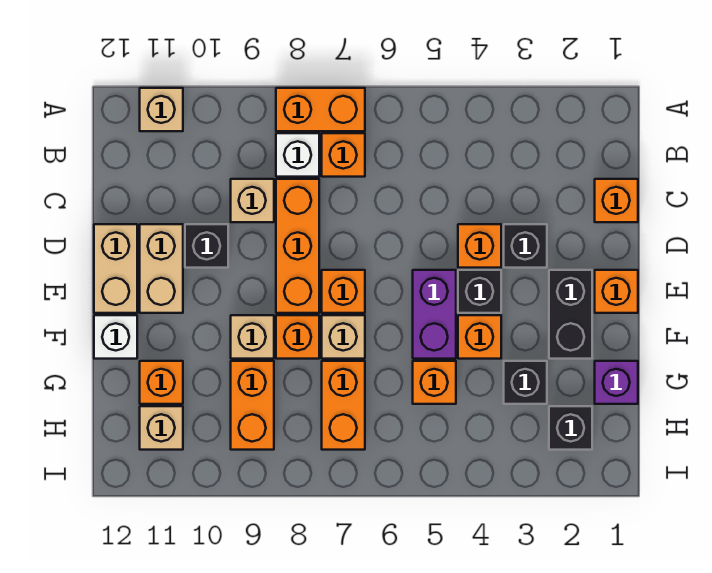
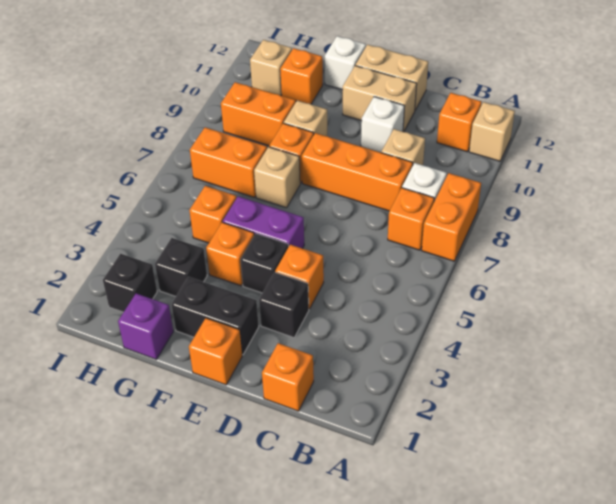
black brick D10 level 1 -> white brick D10 level 1
orange brick E7 level 1 -> orange brick B11 level 1

